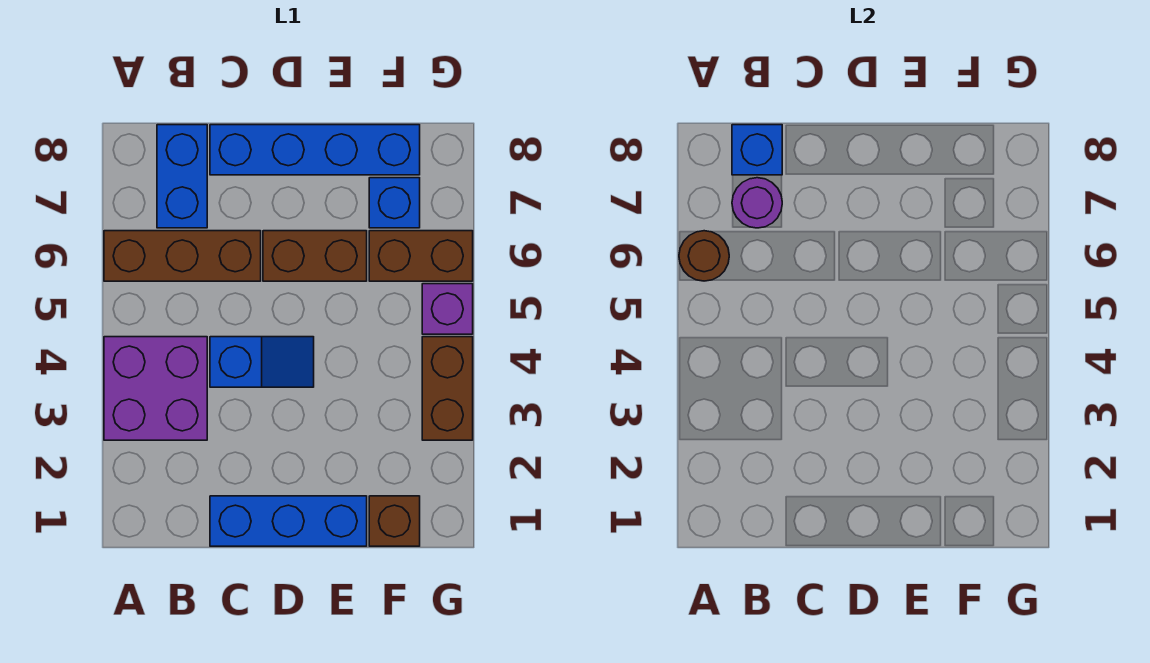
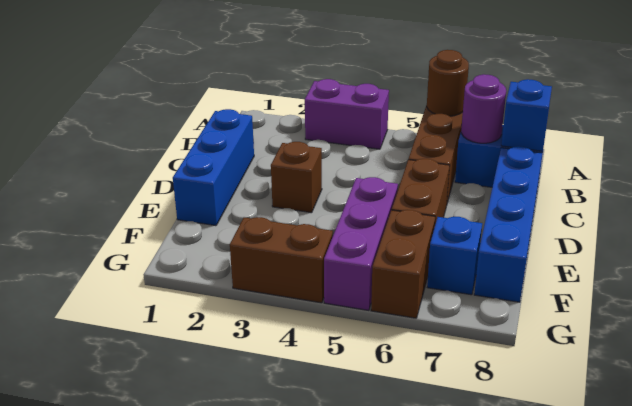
purple brick A3:B4 level 1 -> purple brick A3:A4 level 1
blue slope C4:D4 level 1 top C -> none
brown brick F1 level 1 -> brown brick D3 level 1
purple brick G5 level 1 -> purple brick E5:G5 level 1

